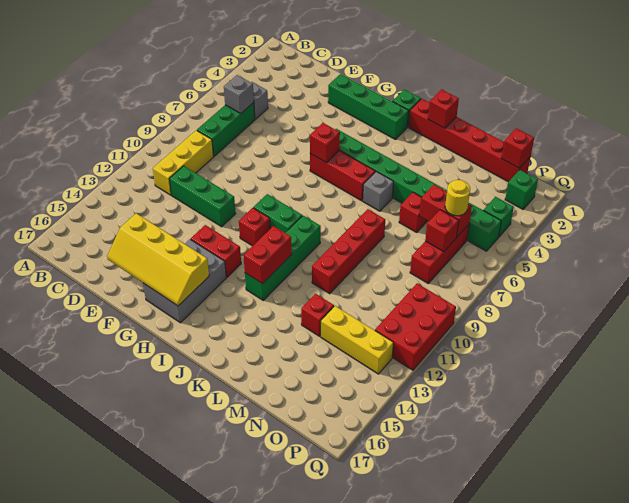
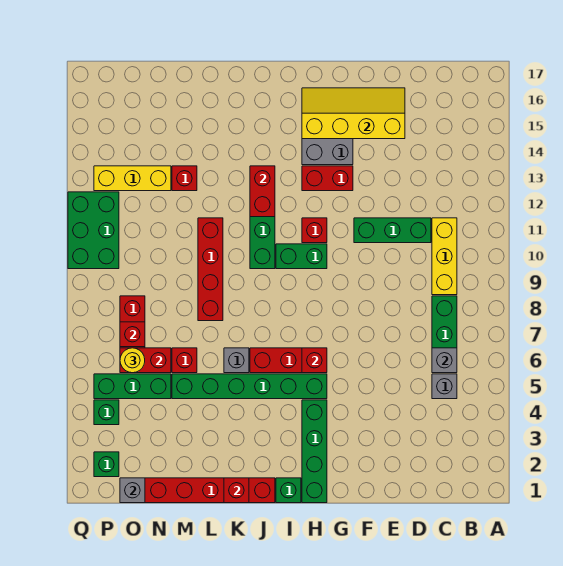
green brick F2:I2 level 1 -> green brick H1:H4 level 1
red brick O1 level 2 -> grey brick O1 level 2
red brick P10:Q12 level 1 -> green brick P10:Q12 level 1

